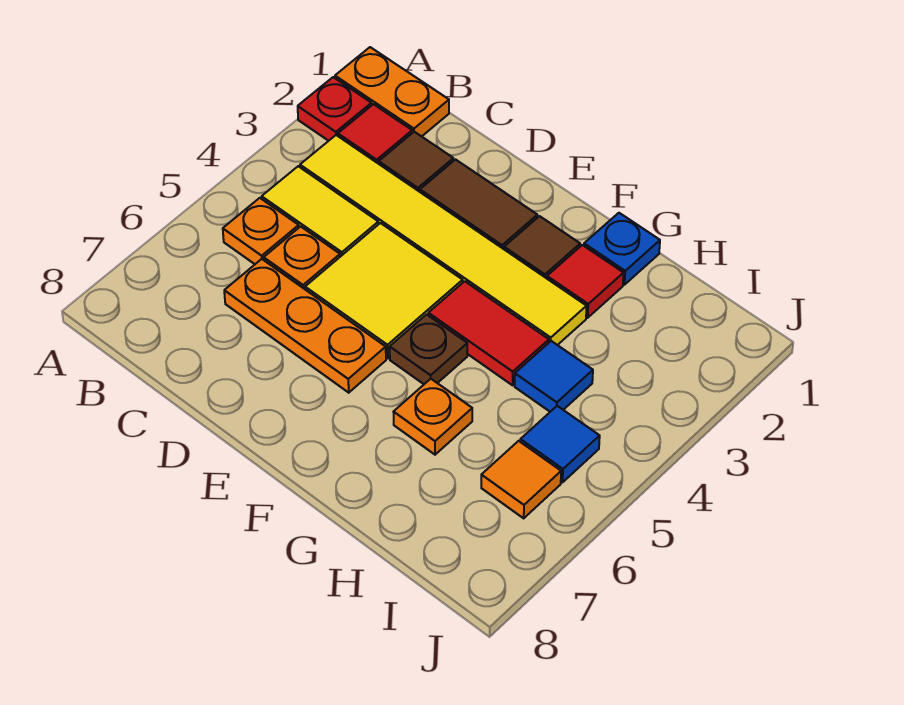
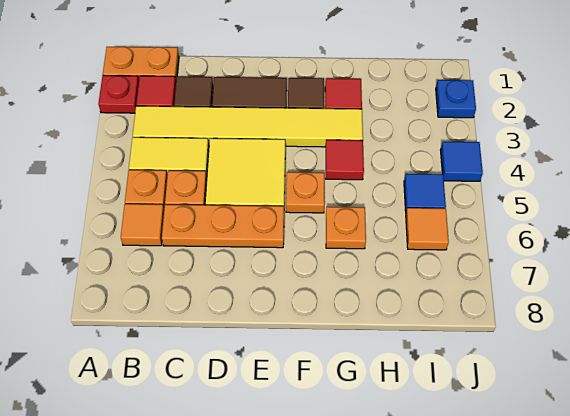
none -> orange tile B6 level 1
red tile F4:G4 level 1 -> red tile G4 level 1
brown plate F5 level 1 -> orange plate F5 level 1
blue plate G1 level 1 -> blue plate J2 level 1
blue tile H4 level 1 -> blue tile J4 level 1

